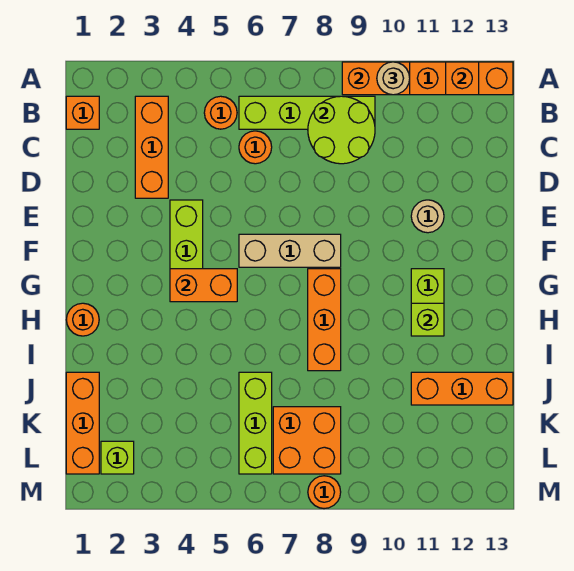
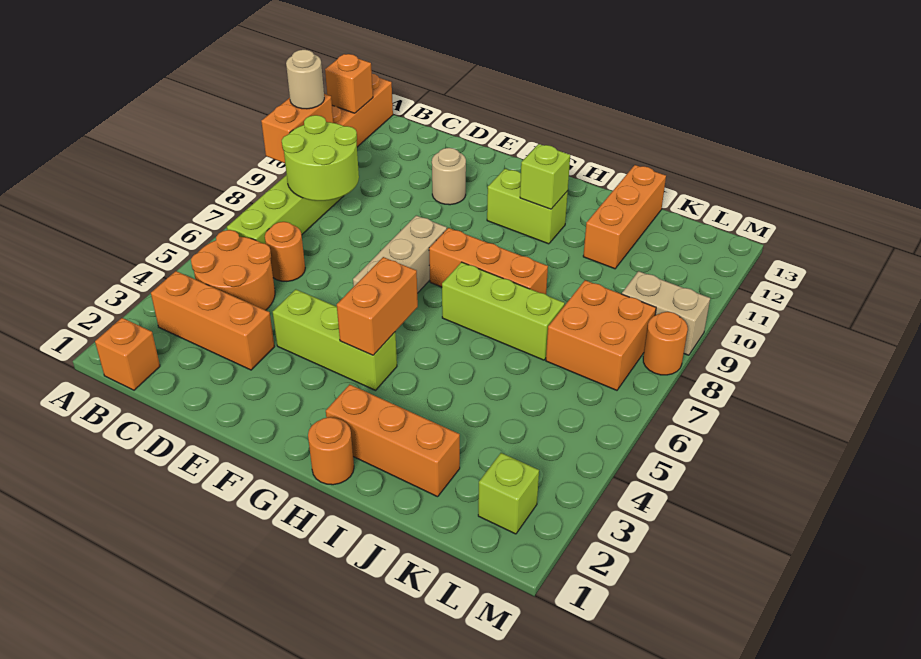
orange round brick B5 level 1 -> orange round brick B4:C5 level 1
orange brick J1:L1 level 1 -> orange brick H2:J2 level 1
lime brick J6:L6 level 1 -> lime brick H7:J7 level 1
none -> tan brick L9:M9 level 1

